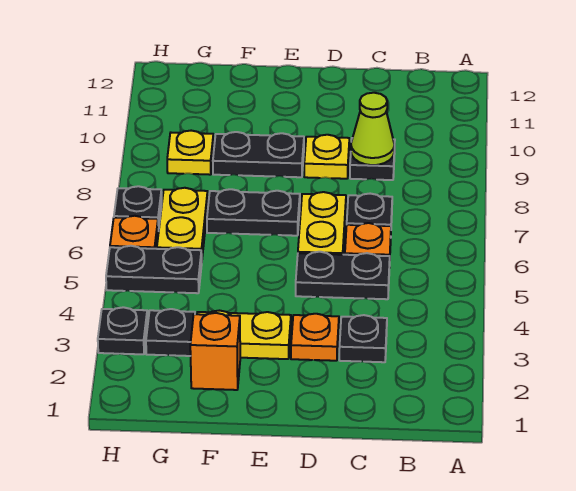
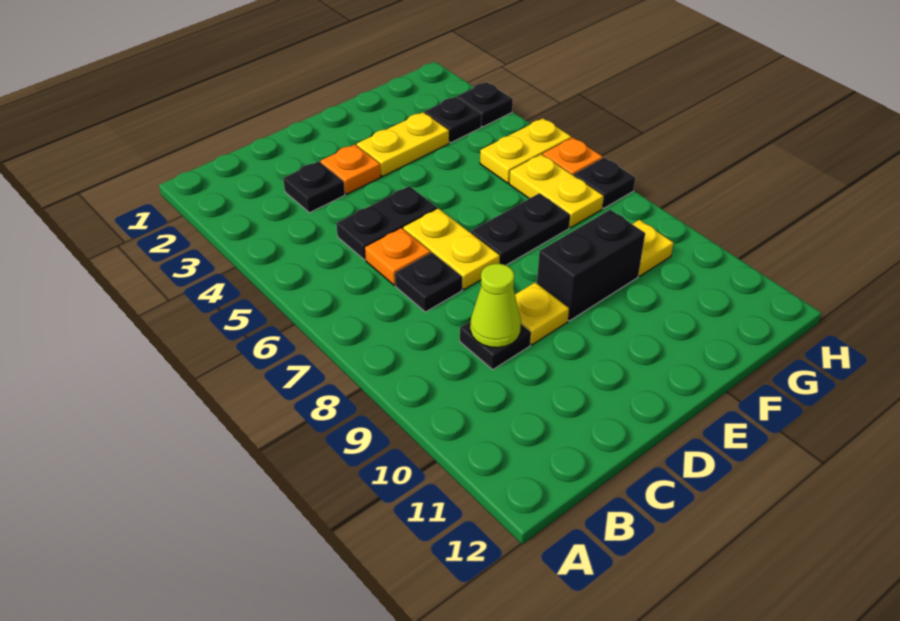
black plate E9:F9 level 1 -> black brick E9:F9 level 1
orange brick F2 level 1 -> none
black plate G5:H5 level 1 -> yellow plate G5:H5 level 1

